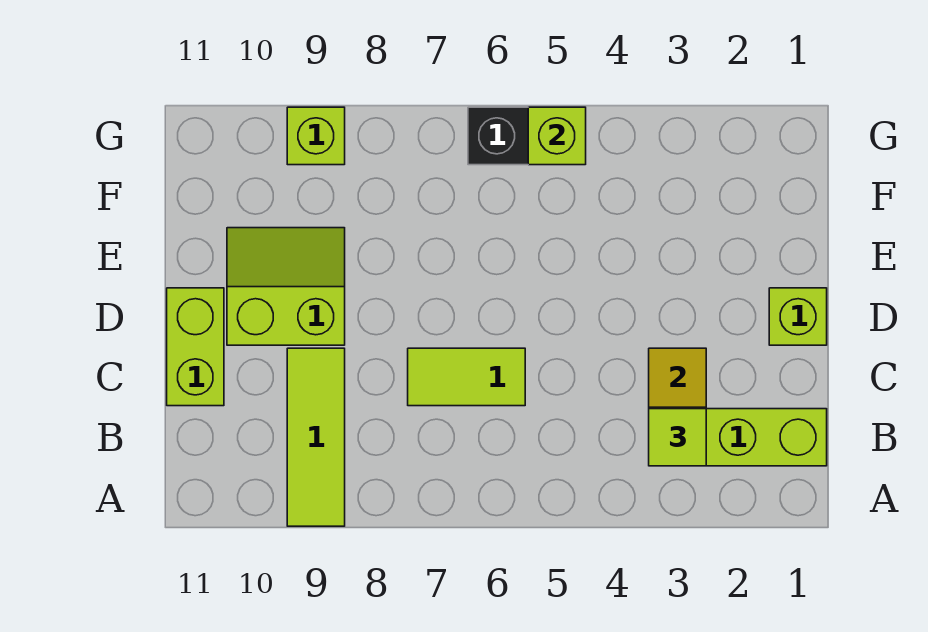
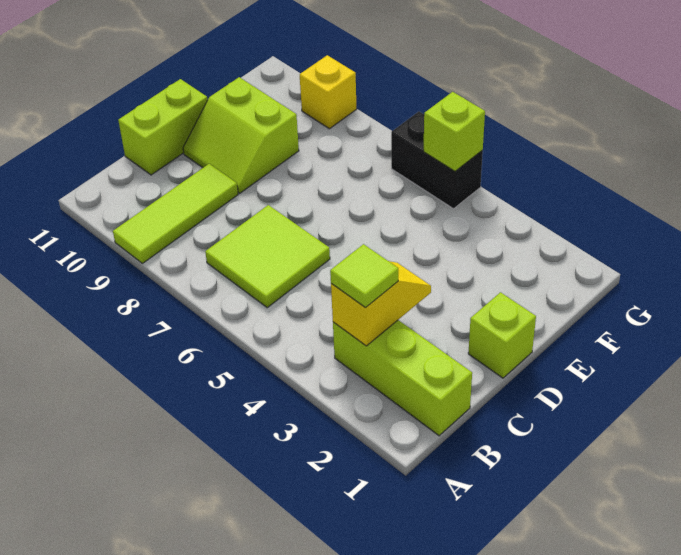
lime tile C6:C7 level 1 -> lime tile B6:C7 level 1
lime slope D9:E10 level 1 top D -> lime slope D9:E10 level 1 top E
lime brick G9 level 1 -> yellow brick G9 level 1

